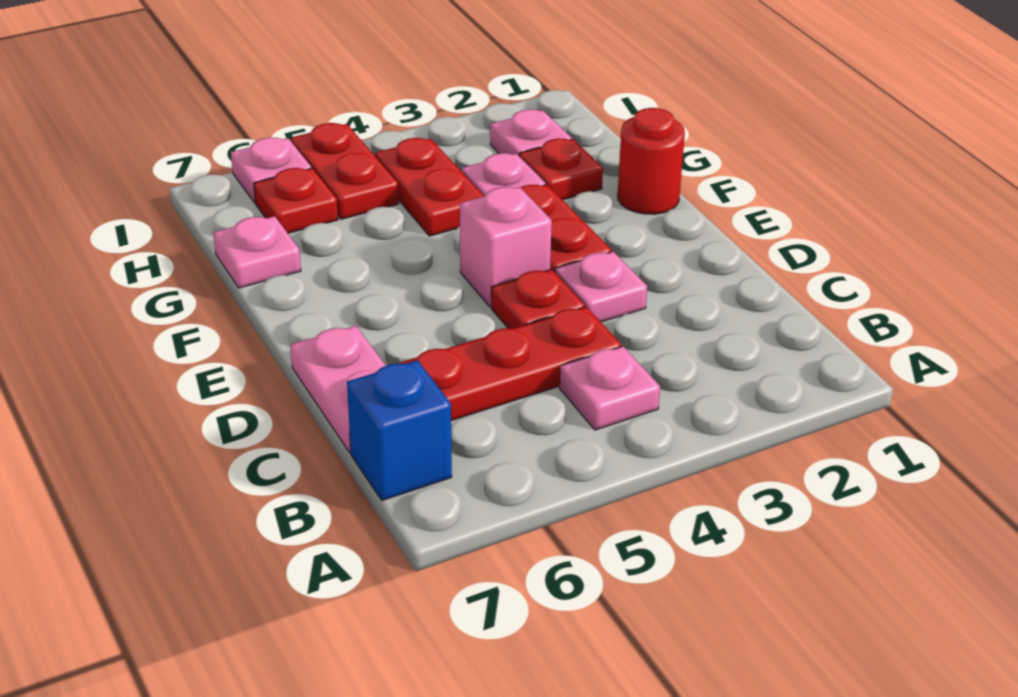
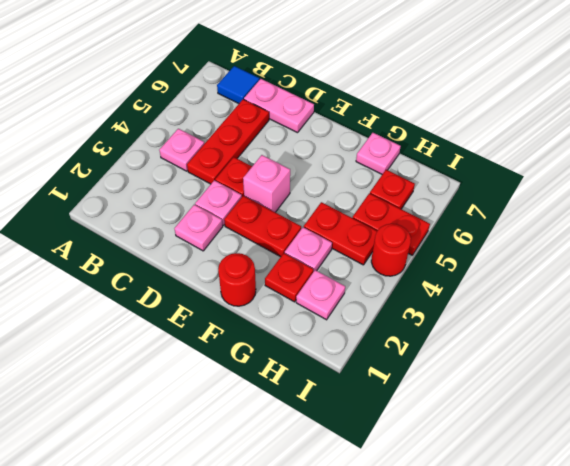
blue brick B7 level 1 -> blue tile B7 level 1
none -> red round brick I4 level 1
pink plate I6 level 1 -> pink plate D2 level 1

